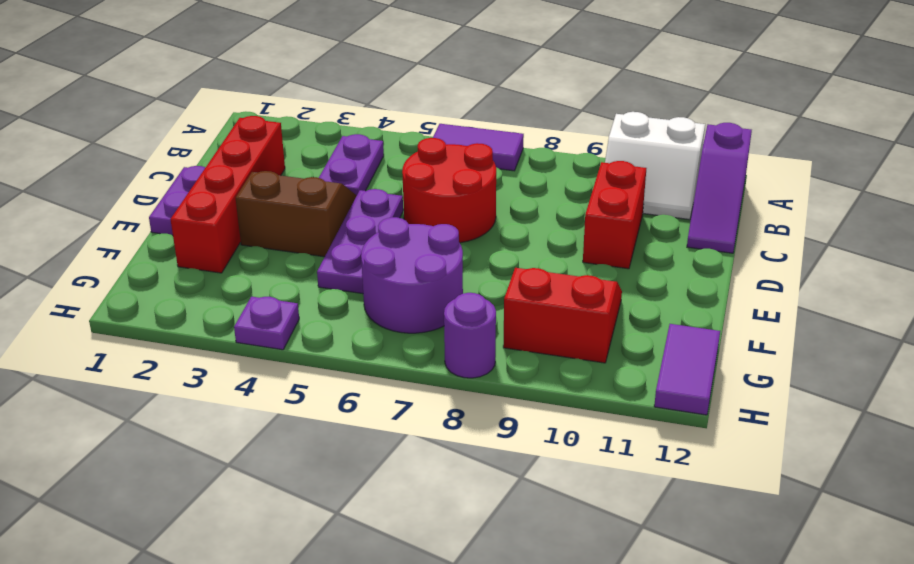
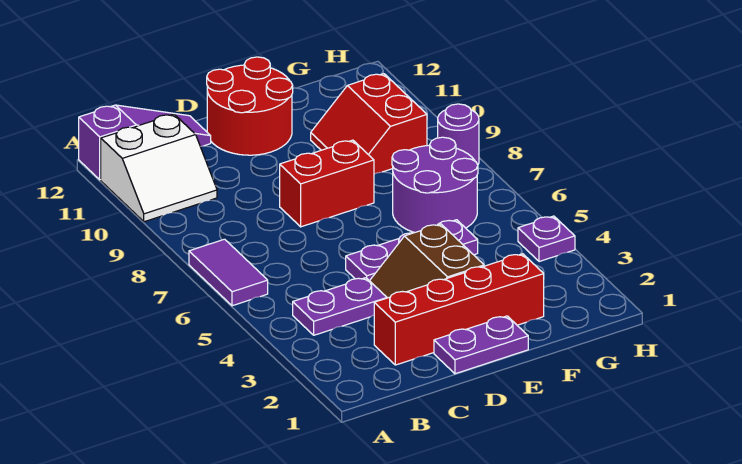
white slope A10:B11 level 1 top A -> white slope A10:B11 level 1 top 11
red round brick C6:D7 level 1 -> red round brick D11:E12 level 1
red brick C10:D10 level 1 -> red brick D8:E8 level 1
purple tile G12:H12 level 1 -> none

